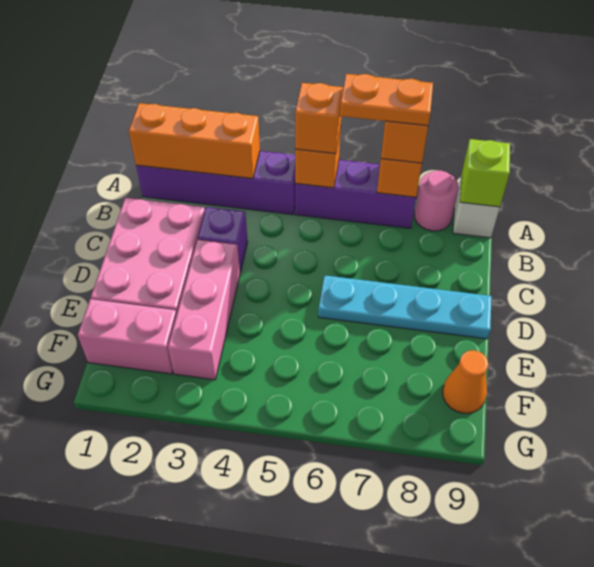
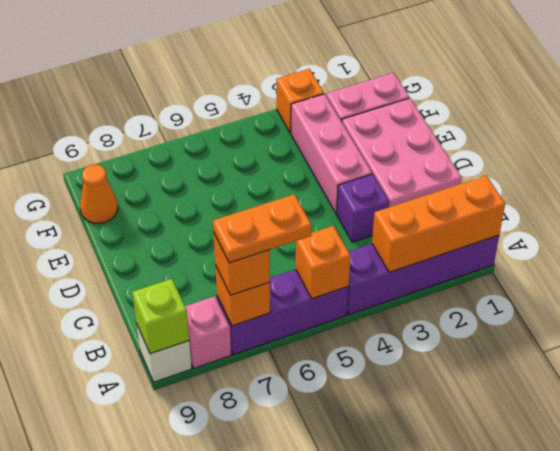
orange brick A5 level 3 -> orange brick G3 level 1
pink round brick A8 level 1 -> pink brick A8 level 1
cyan plate D6:D9 level 1 -> none

